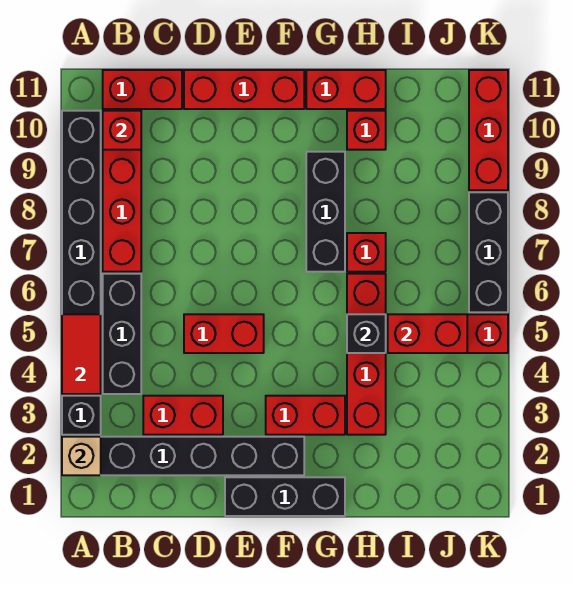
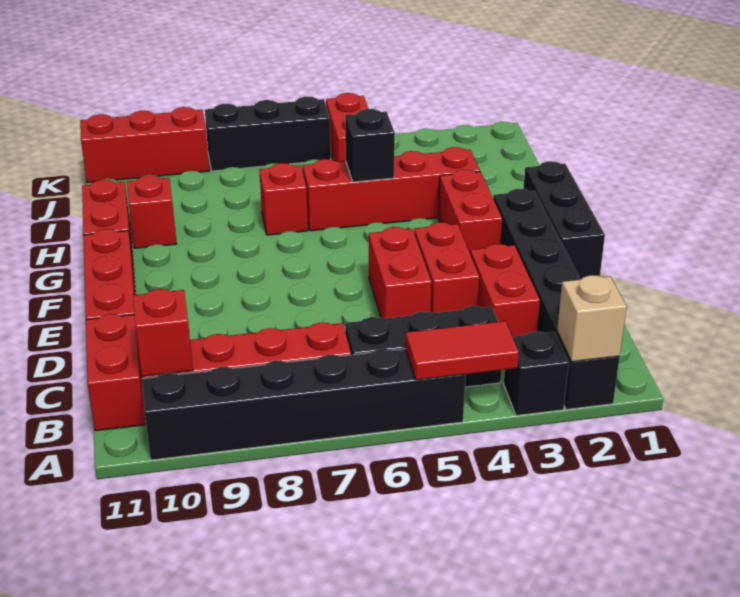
black brick G7:G9 level 1 -> none
red brick I5:J5 level 2 -> red brick D4:E4 level 1

